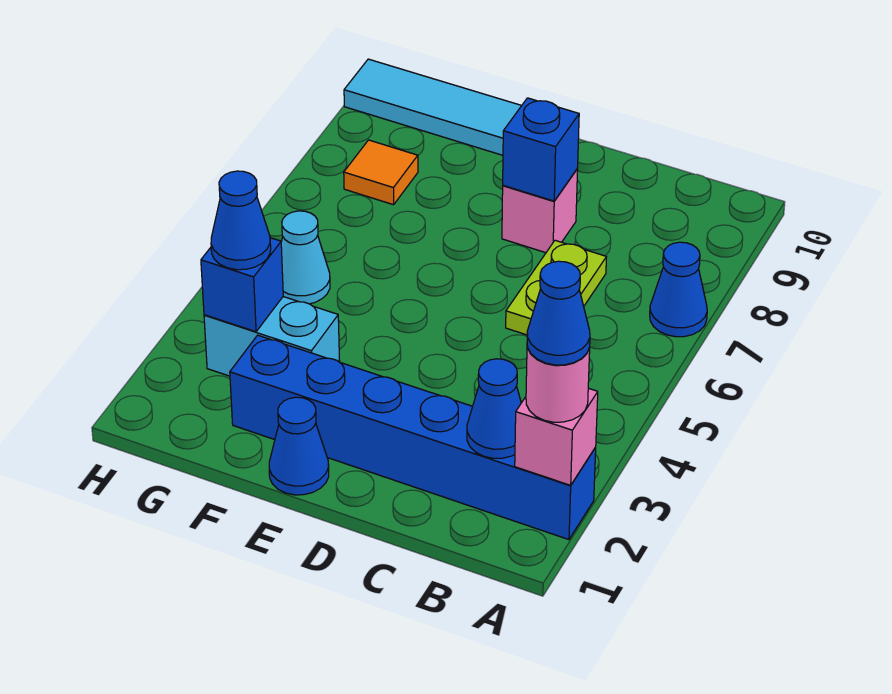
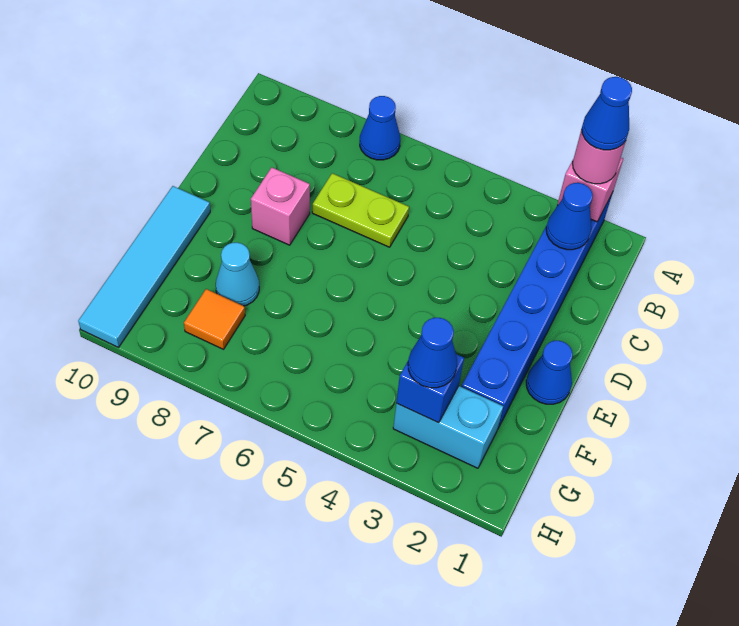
blue brick D8 level 2 -> none
cyan brick F3:G3 level 1 -> cyan brick G2:G3 level 1
cyan cone G5 level 1 -> cyan cone F8 level 1

